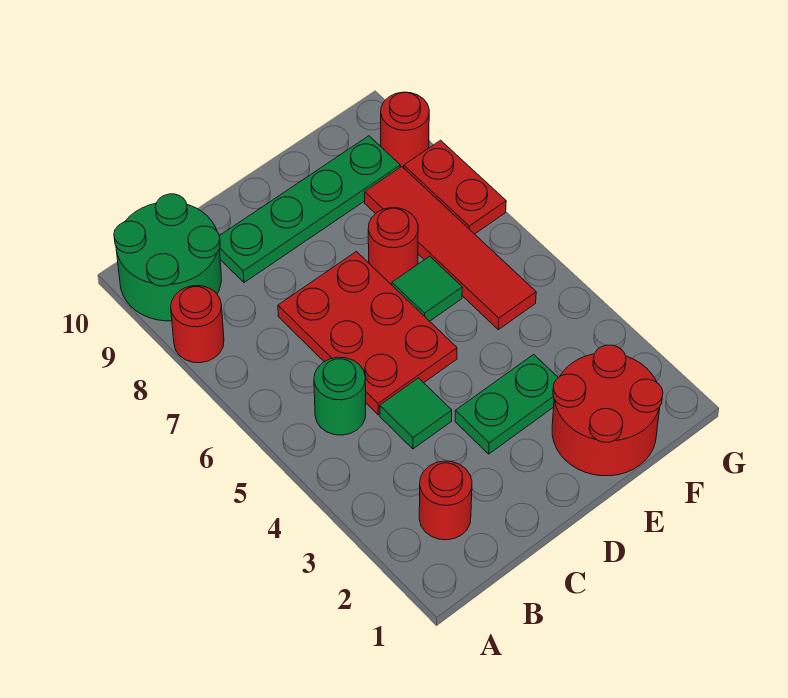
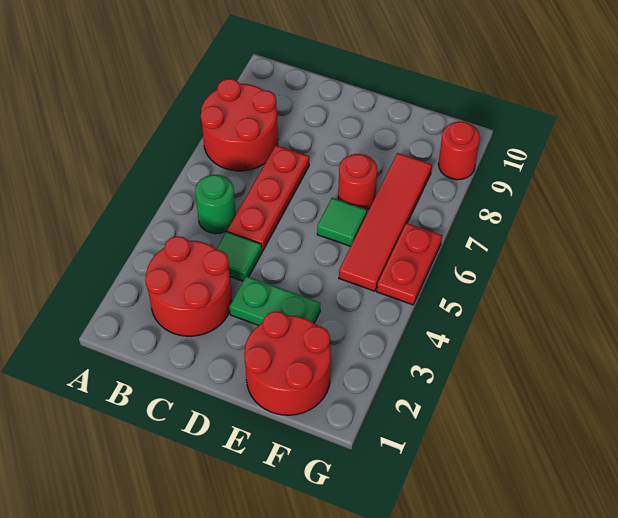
red round brick A8 level 1 -> red round brick A7:B8 level 1
green round brick A9:B10 level 1 -> none
red round brick B2 level 1 -> red round brick B2:C3 level 1
red plate C5:D7 level 1 -> red plate C5:C7 level 1
green plate C9:F9 level 1 -> none
red plate G7:G8 level 1 -> red plate G5:G6 level 1

